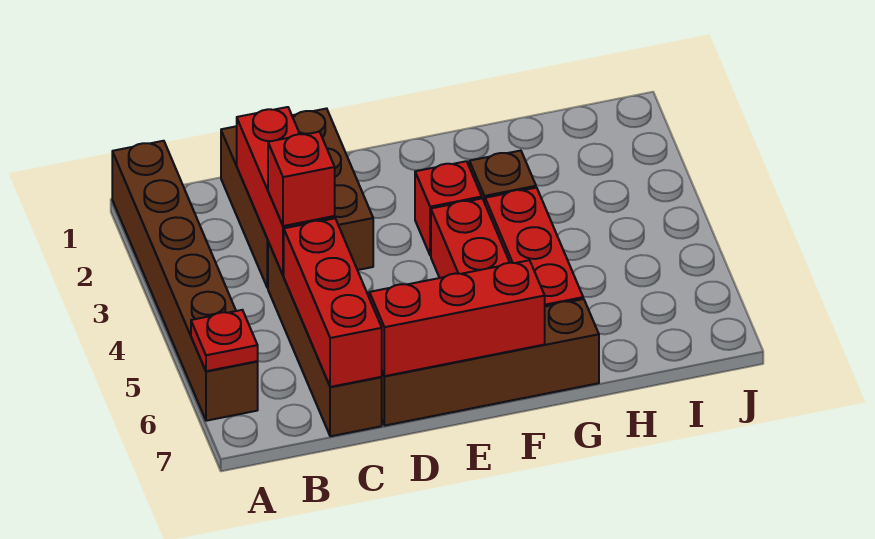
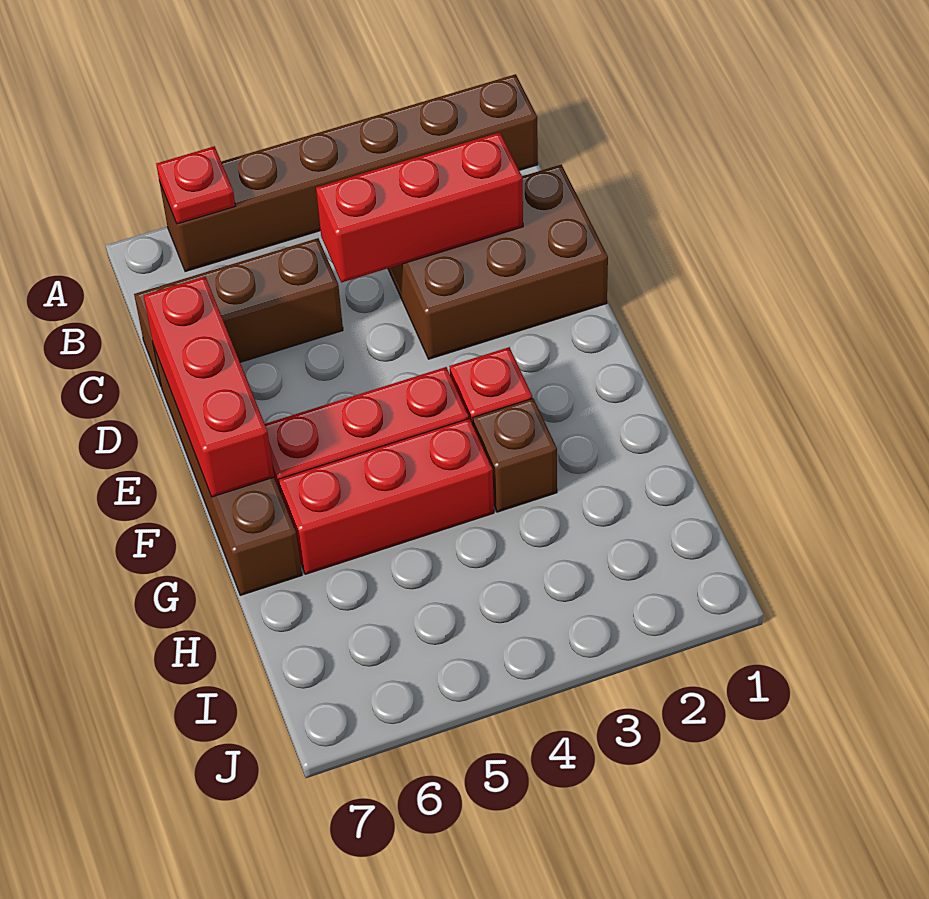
brown brick C4:C7 level 1 -> brown brick C5:C7 level 1
red brick C4 level 3 -> none
red brick C5:C7 level 2 -> none

